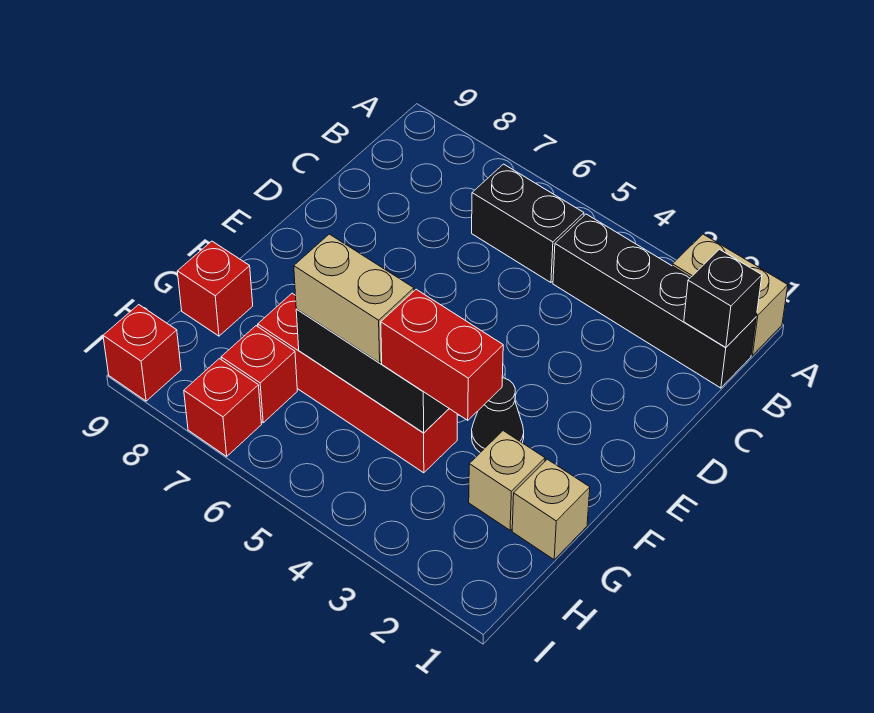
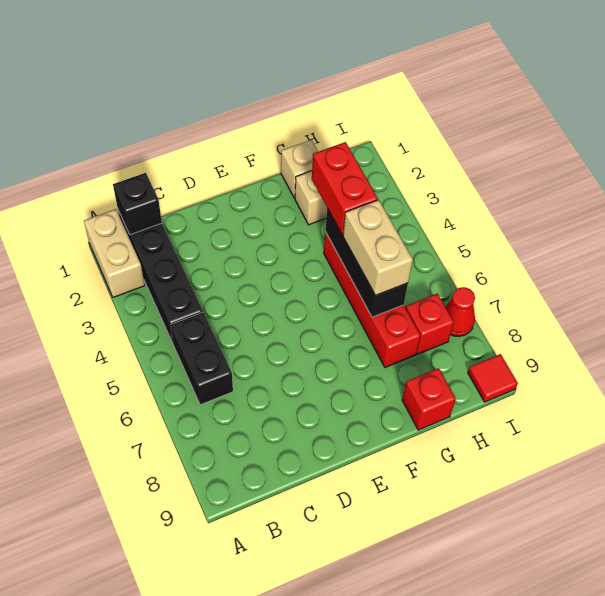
black cone F3 level 1 -> none
red brick I7 level 1 -> red cone I7 level 1
red brick I9 level 1 -> red tile I9 level 1

